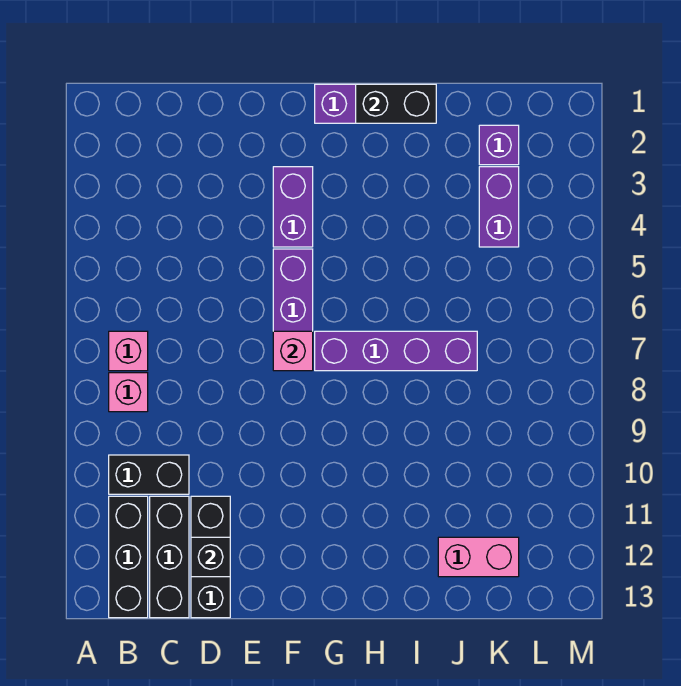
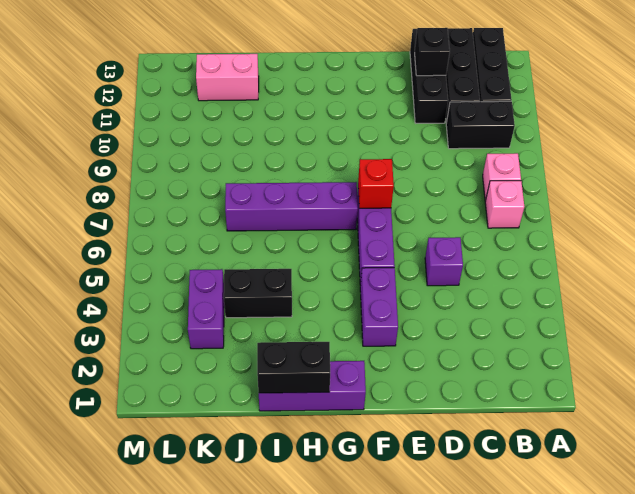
pink brick F7 level 2 -> red brick F7 level 2
none -> black brick I4:J4 level 1
purple brick K2 level 1 -> purple brick D5 level 1

